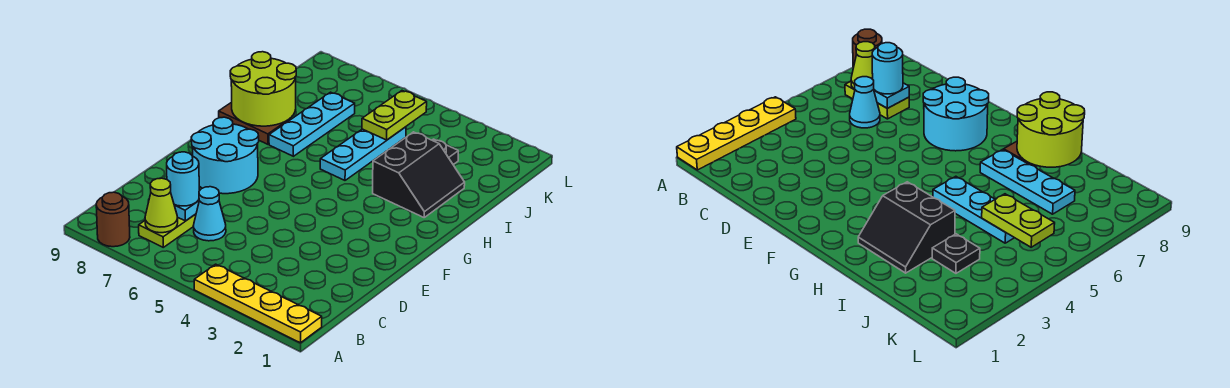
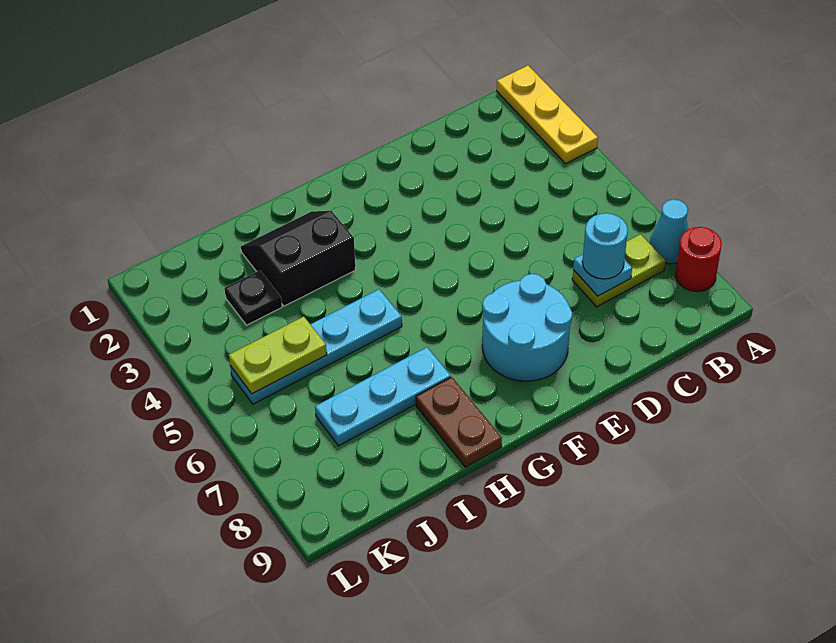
yellow plate A1:A4 level 1 -> yellow plate A1:A3 level 1
brown round brick A8 level 1 -> red round brick A8 level 1
lime cone B7 level 2 -> none
cyan cone C6 level 1 -> cyan cone A7 level 1
cyan plate H5:J5 level 1 -> cyan plate H5:K5 level 1
lime round brick H8:I9 level 2 -> none

